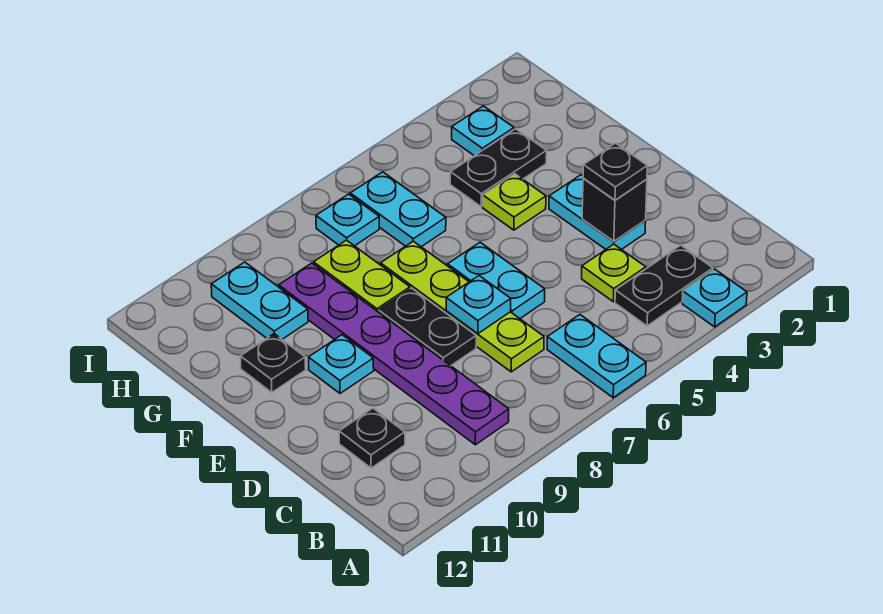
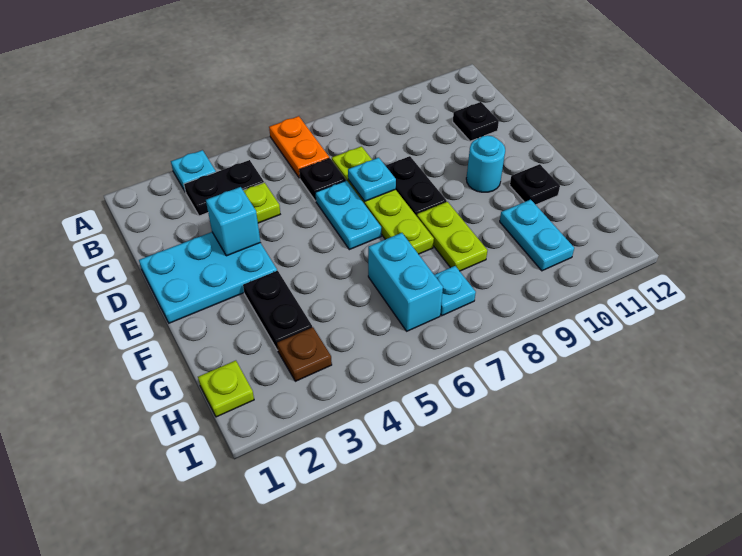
cyan plate A6:B6 level 1 -> orange plate A6:B6 level 1
purple plate B9:G9 level 1 -> none
cyan plate D3:E3 level 1 -> cyan plate D1:E3 level 1
black brick D3 level 2 -> cyan brick D3 level 2
black plate D3 level 3 -> black plate C6 level 1
cyan plate E10 level 1 -> cyan round brick E10 level 1
lime plate F4 level 1 -> lime plate H1 level 1
black plate G3:G4 level 1 -> black plate F3:G3 level 1
cyan plate G6:H6 level 1 -> cyan brick G6:H6 level 1
cyan plate H3 level 1 -> brown plate H3 level 1

